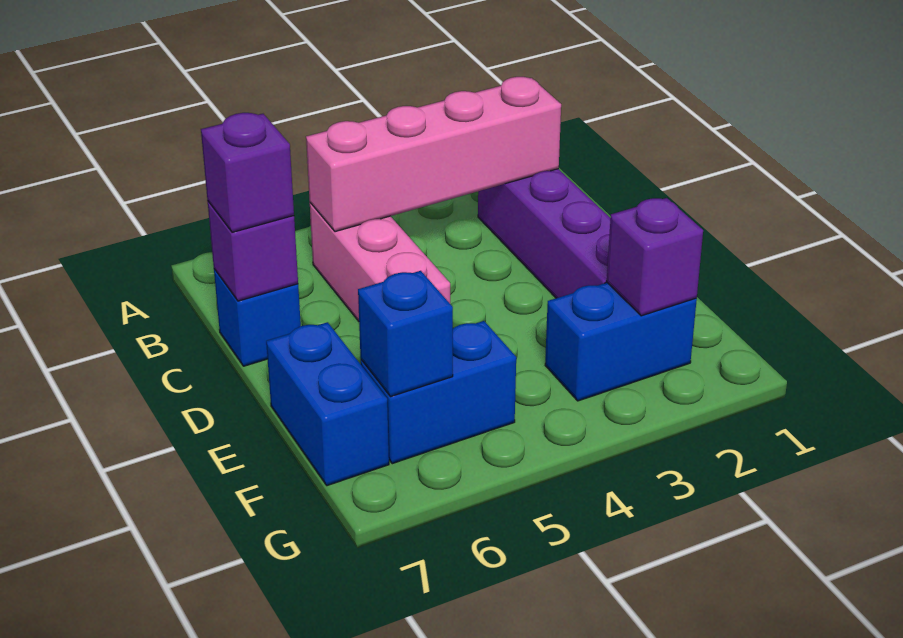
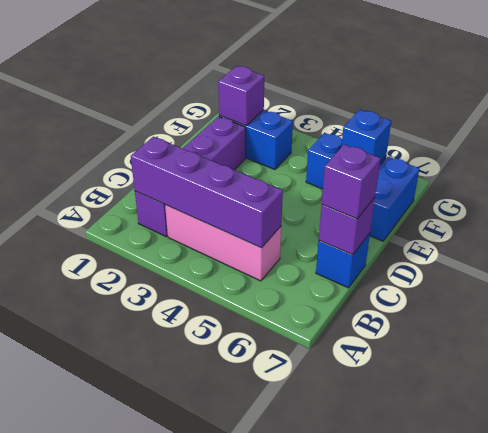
pink brick B2:B5 level 2 -> purple brick B2:B5 level 2
pink brick B5:D5 level 1 -> pink brick B3:B5 level 1

